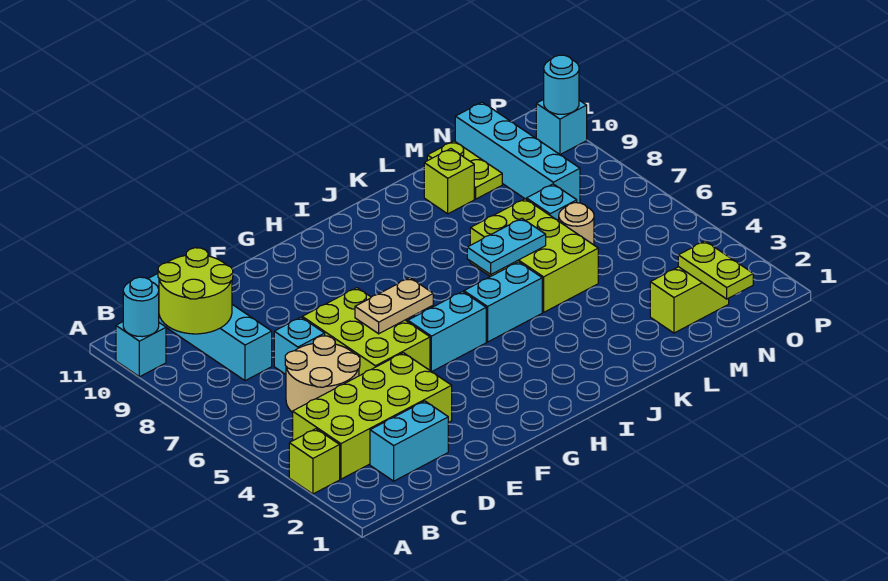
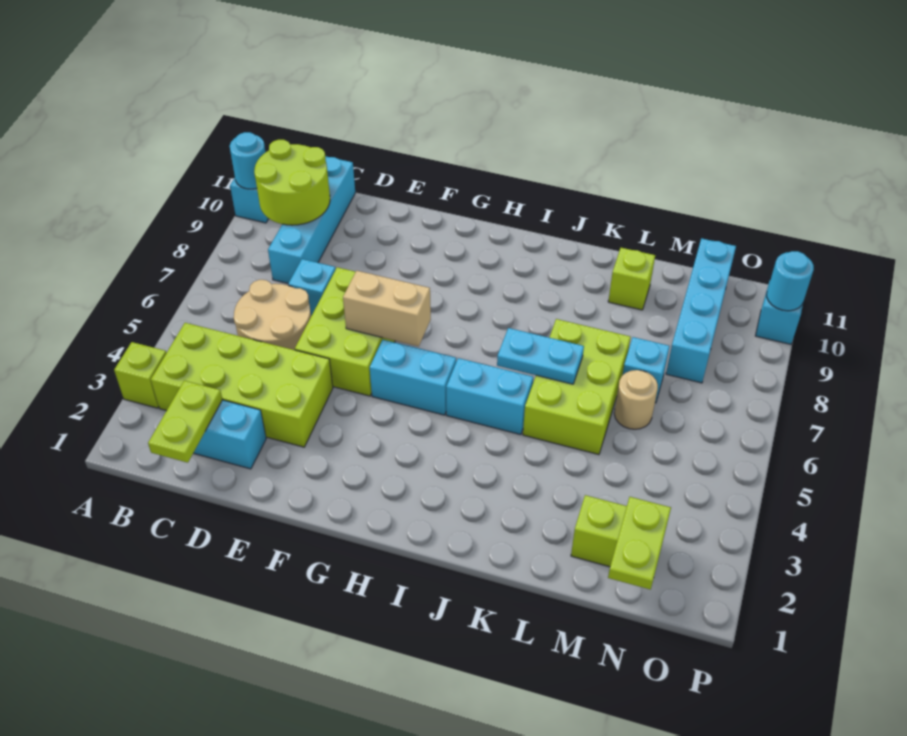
tan plate F6:G6 level 2 -> tan brick F6:G6 level 2
lime plate M10:M11 level 1 -> lime plate C1:C2 level 2

